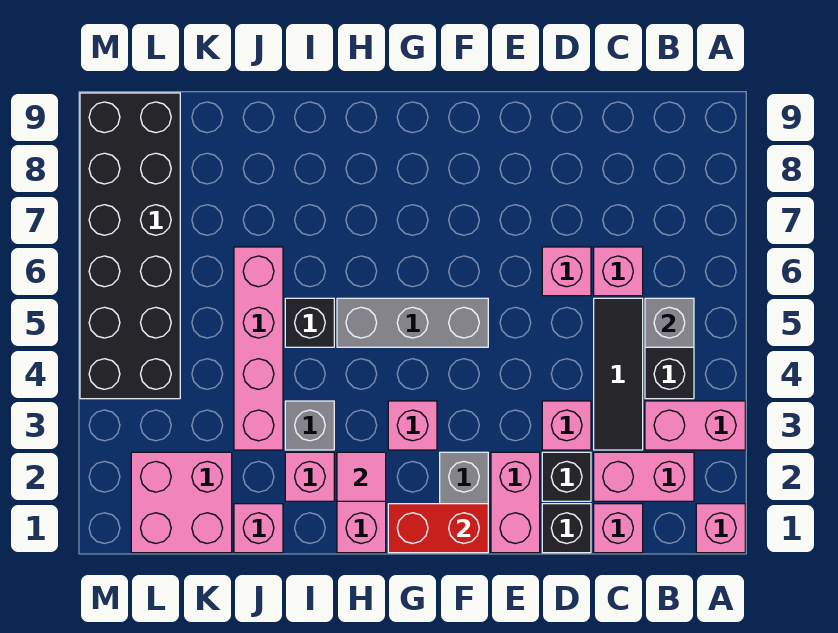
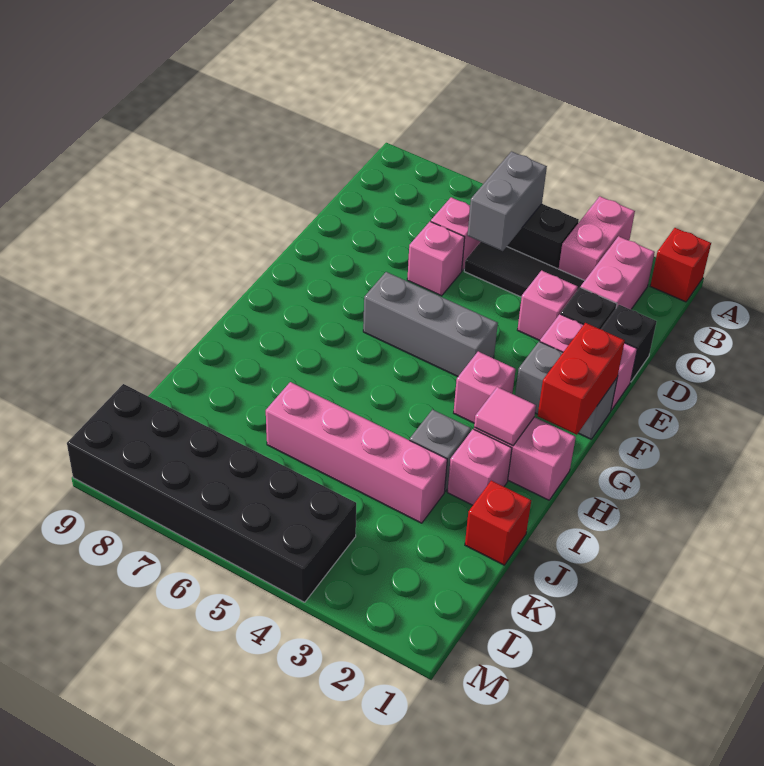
pink brick A1 level 1 -> red brick A1 level 1
grey brick B5 level 2 -> grey brick B5:C5 level 2
pink brick C1 level 1 -> none
grey brick F5:H5 level 1 -> grey brick F4:F6 level 1
black brick I5 level 1 -> none
pink brick J1 level 1 -> red brick J1 level 1
pink brick K1:L2 level 1 -> none

